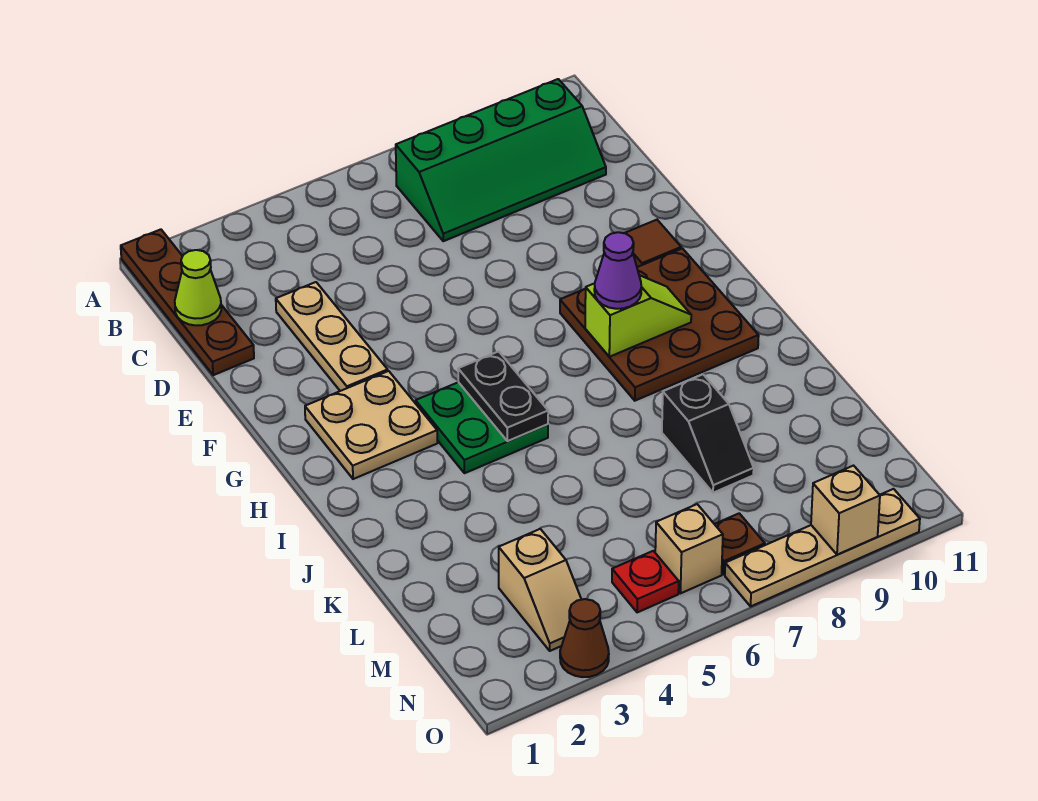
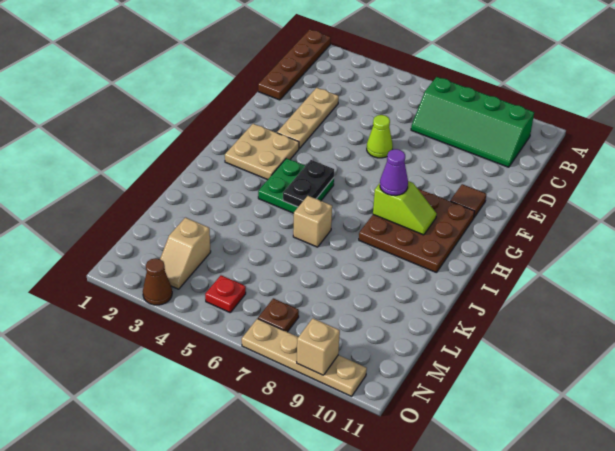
lime cone C1 level 2 -> lime cone E6 level 1
black slope K8:L8 level 1 top K -> none
tan brick N6 level 1 -> tan brick J6 level 1

